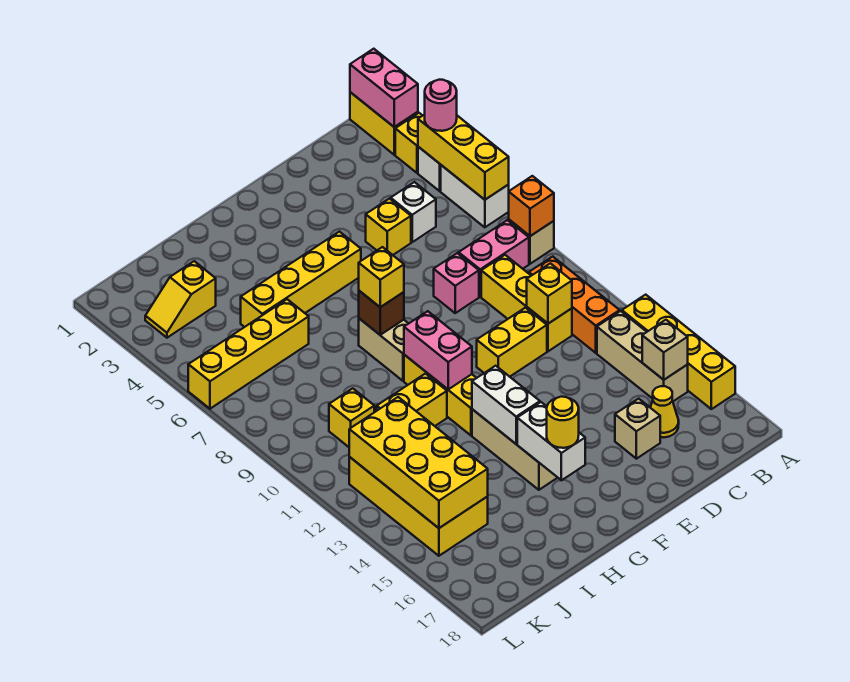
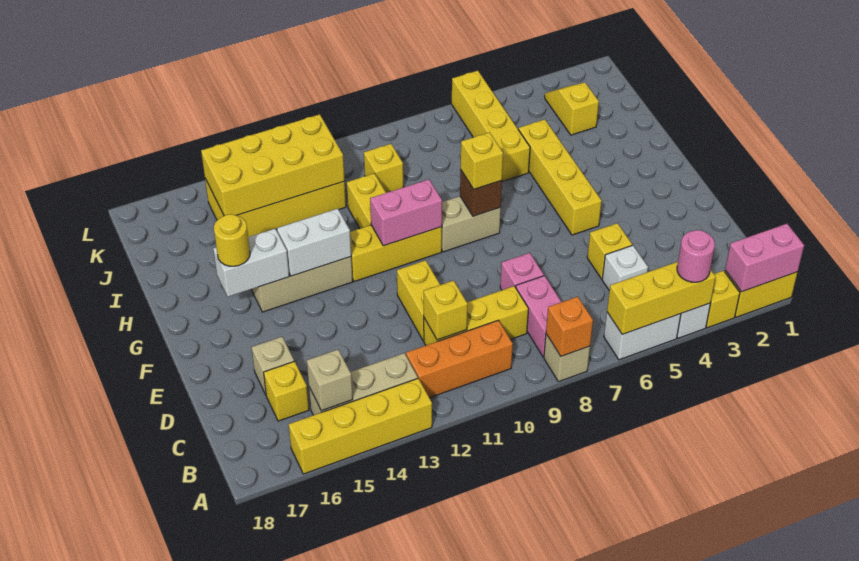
yellow cone C16 level 1 -> yellow brick C16 level 1

